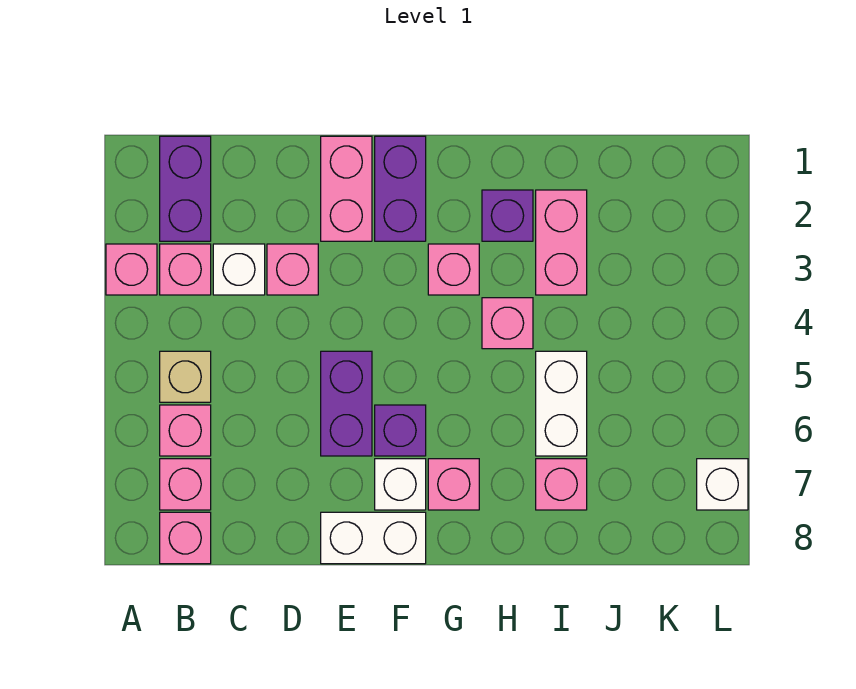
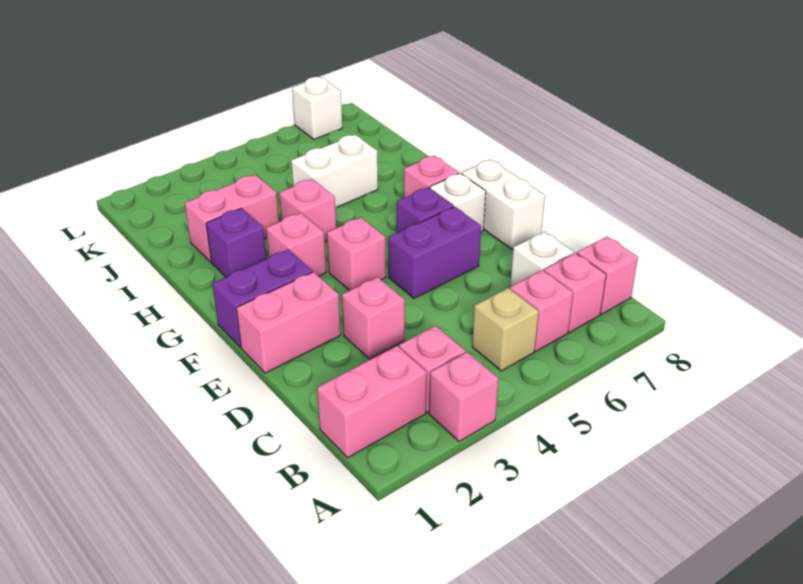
purple brick B1:B2 level 1 -> pink brick B1:B2 level 1
white brick C3 level 1 -> white brick C7 level 1
pink brick I7 level 1 -> pink brick F4 level 1

